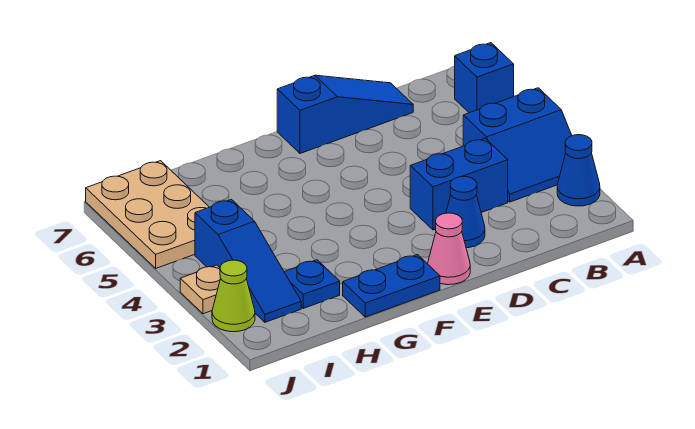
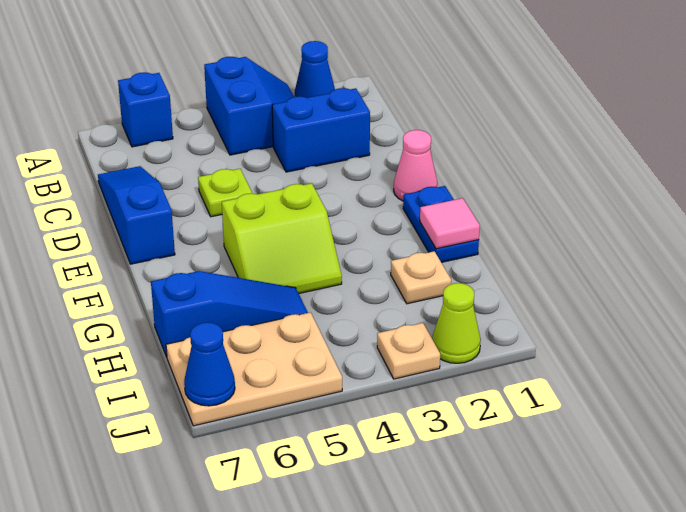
blue brick C3:D3 level 1 -> blue brick C2:C3 level 1
blue cone D2 level 1 -> blue cone J7 level 2
none -> lime plate D5 level 1
none -> lime slope F4:G5 level 1 top F
none -> pink tile G1 level 2
blue plate H2 level 1 -> tan plate H2 level 1
blue slope I2:I4 level 1 top 4 -> blue slope H5:H7 level 1 top 7

